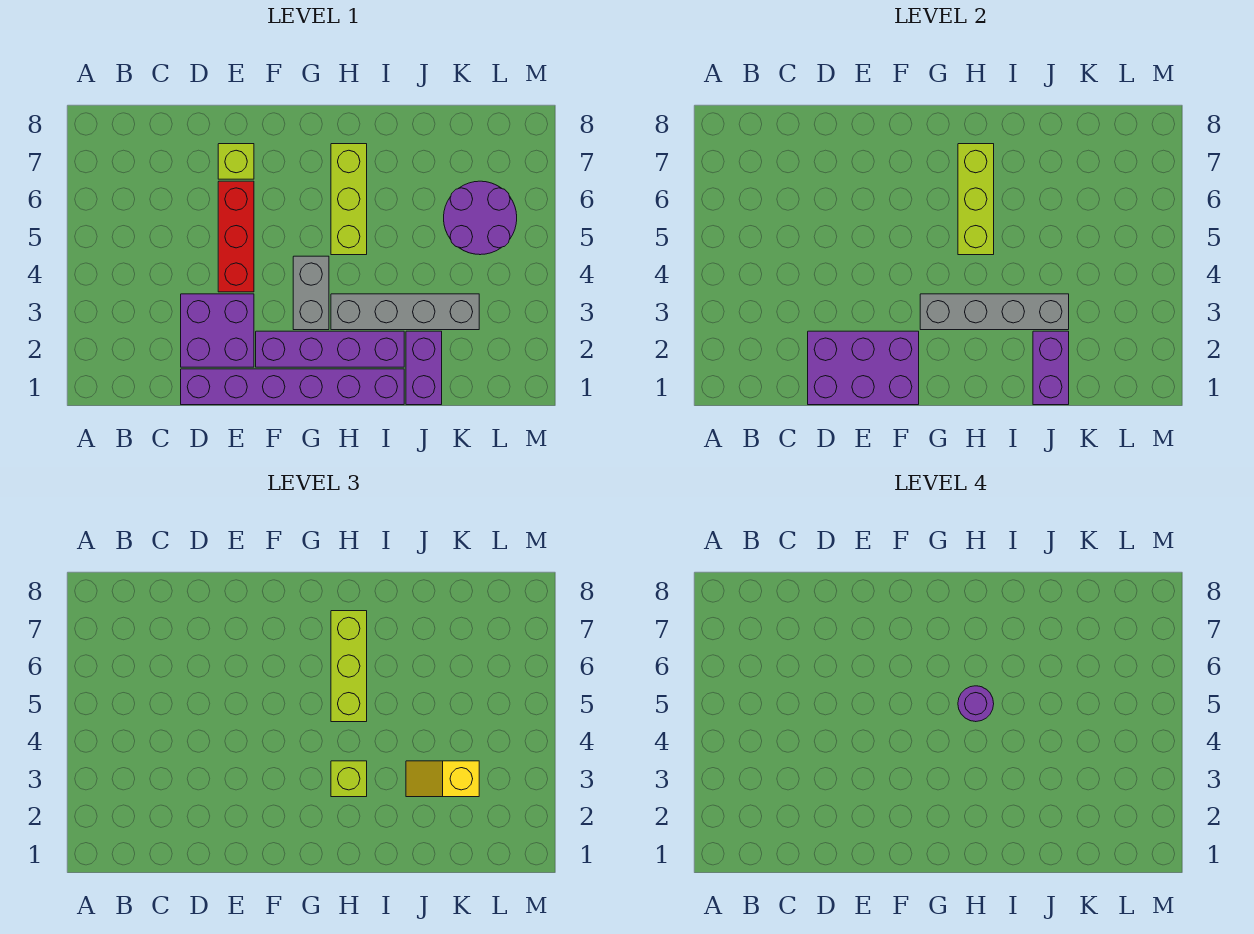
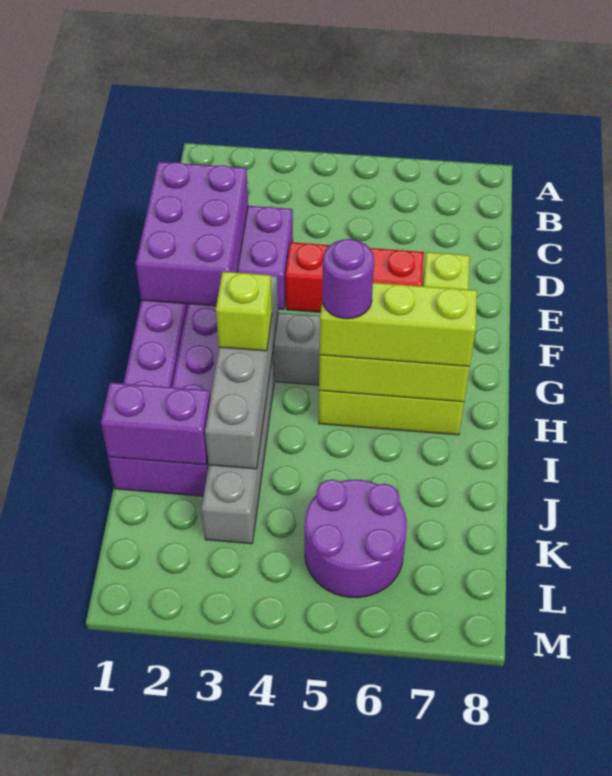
yellow slope J3:K3 level 3 top K -> none

